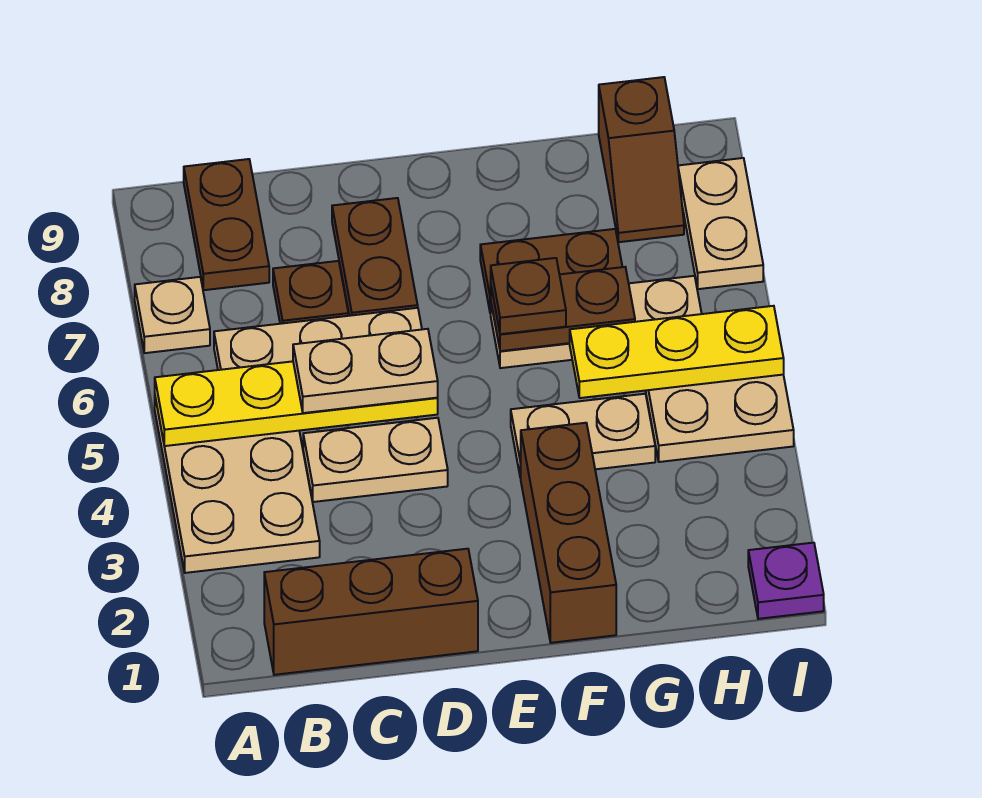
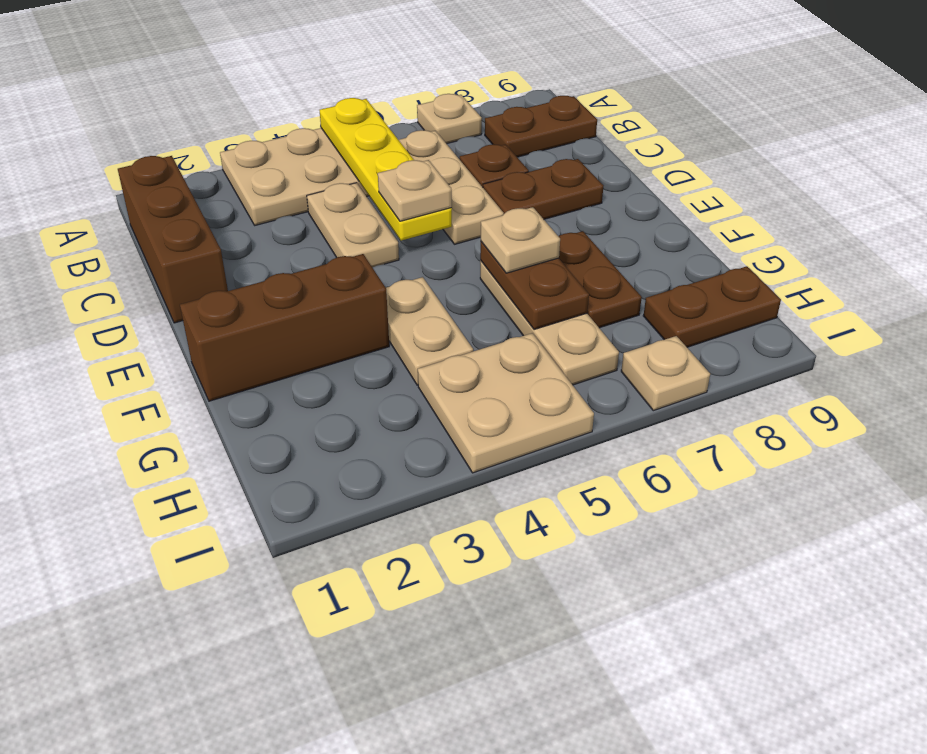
tan plate C5:D5 level 3 -> tan plate D5 level 3
brown plate F6 level 3 -> tan plate F6 level 3
yellow plate G5:I5 level 2 -> none
brown slope H8:H9 level 1 top 9 -> brown plate H8:H9 level 1
purple plate I1 level 1 -> none
tan plate I7:I8 level 1 -> tan plate I7 level 1

